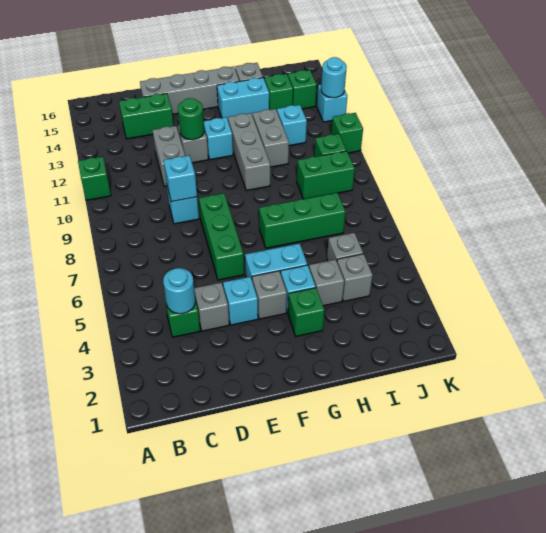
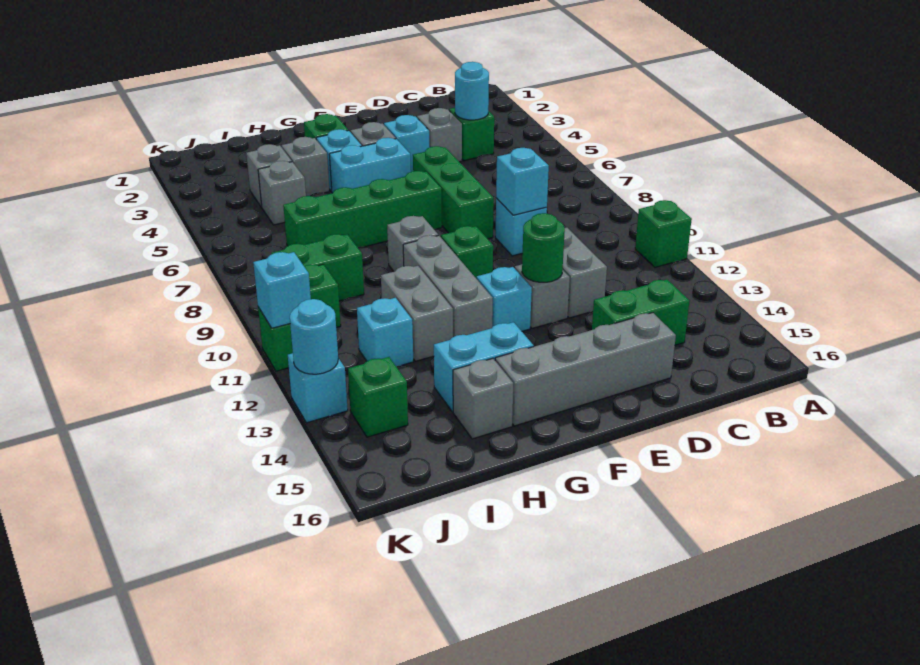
green brick G7:I7 level 1 -> green brick F7:I7 level 1
none -> grey brick G9 level 1
green brick I14 level 1 -> green brick F10 level 1
none -> cyan brick K11 level 2

